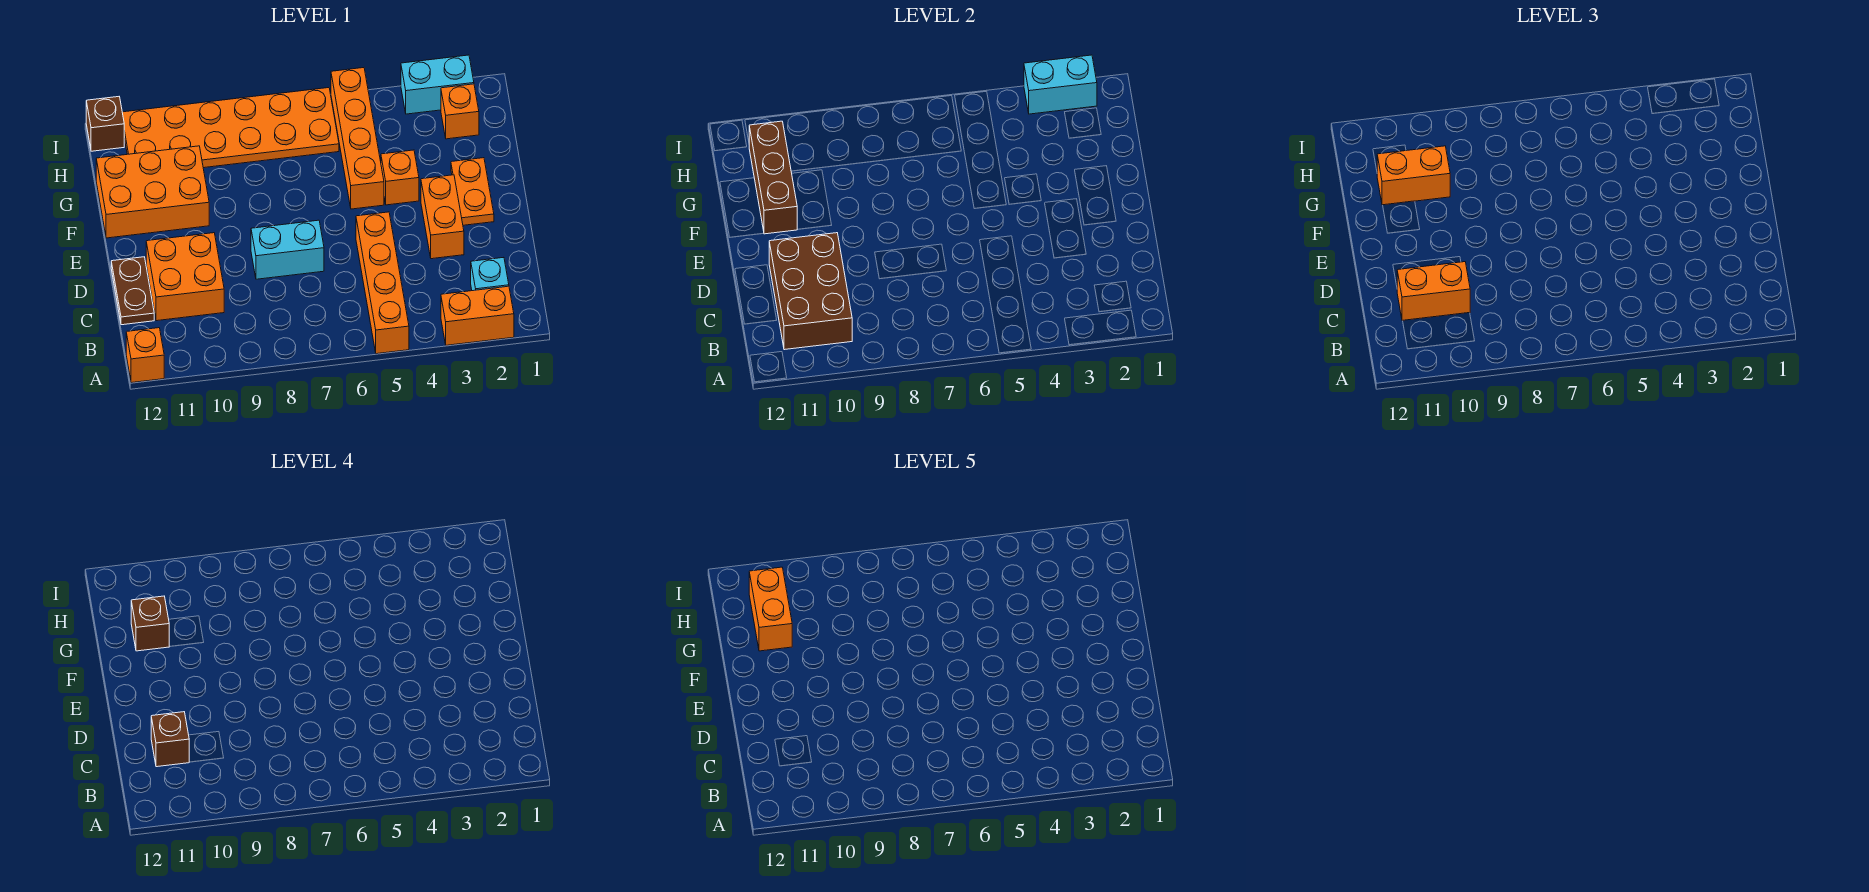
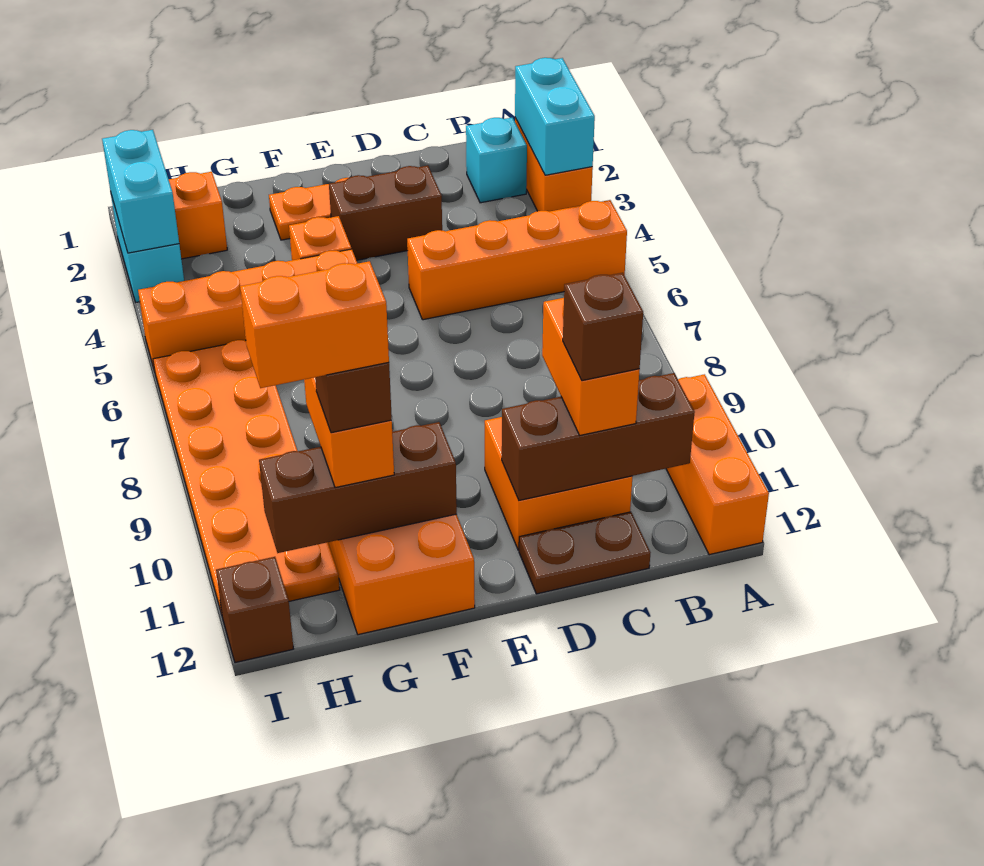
orange brick A12 level 1 -> orange brick A10:A12 level 1
brown brick B10:D11 level 2 -> brown brick B11:D11 level 2
orange brick D3:E3 level 1 -> brown brick D3:E3 level 1
cyan brick D7:D8 level 1 -> cyan brick A2:A3 level 2

